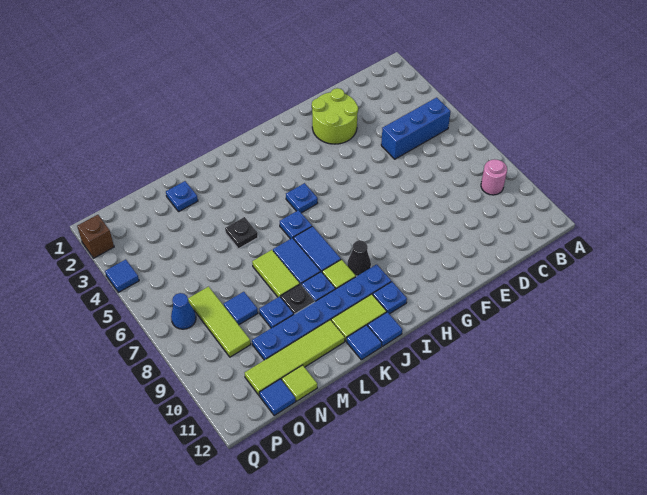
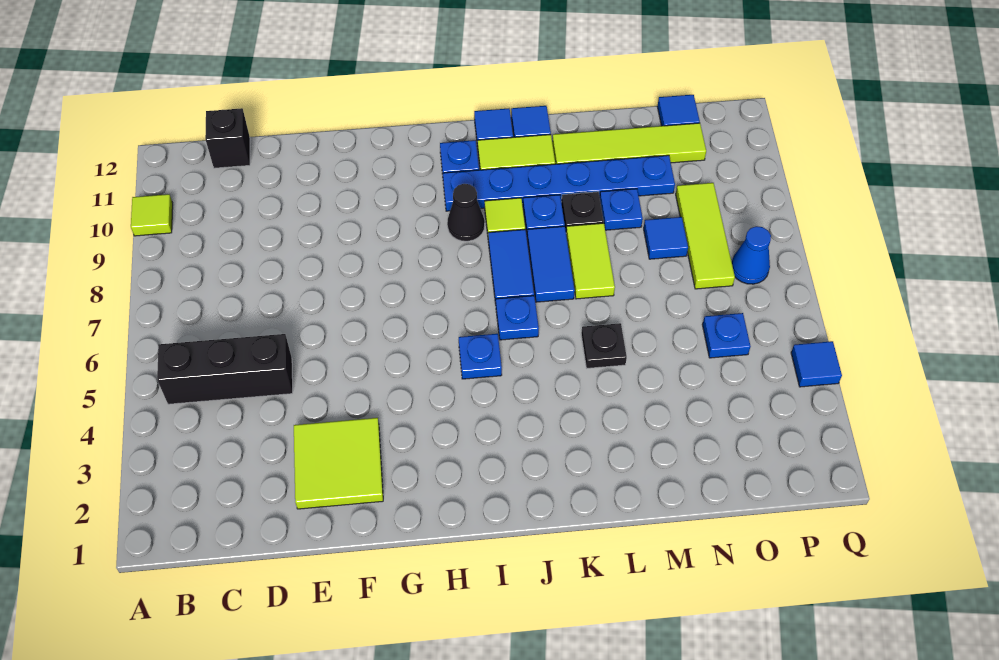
blue brick B5:D5 level 1 -> black brick B5:D5 level 1
pink round brick B9 level 1 -> none
none -> black brick C12 level 1
lime round brick E2:F3 level 1 -> lime tile E2:F3 level 1
blue plate M2 level 1 -> blue plate O5 level 1
lime tile N12 level 1 -> lime tile A10 level 1
brown brick Q2 level 1 -> none

